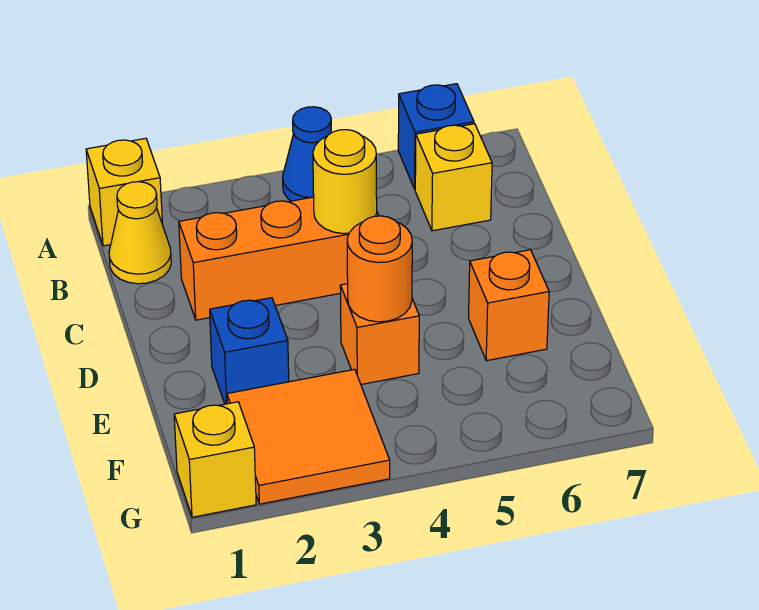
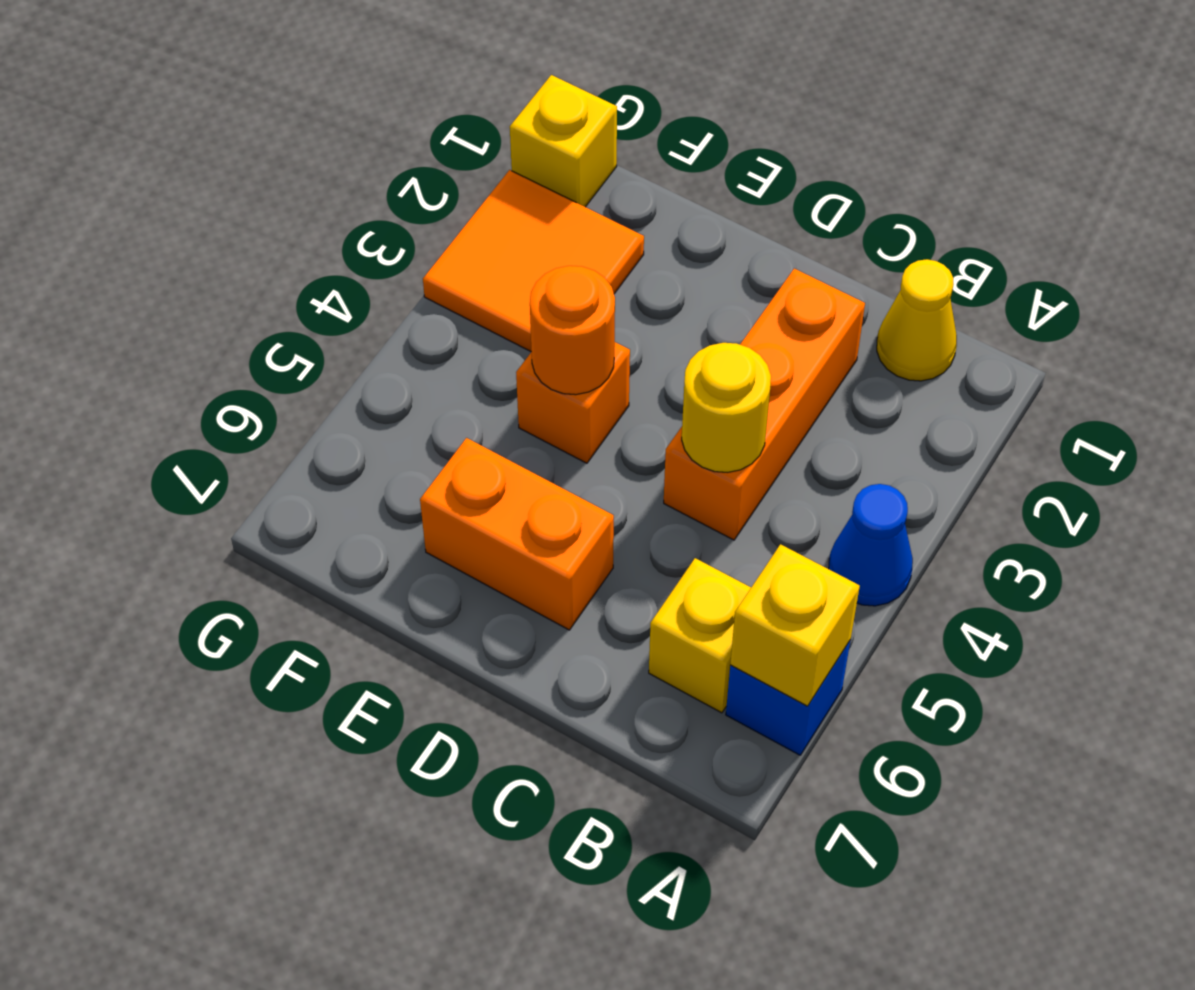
yellow brick A1 level 1 -> yellow brick A6 level 2
blue brick E2 level 1 -> none
orange brick E6 level 1 -> orange brick D6:E6 level 1

